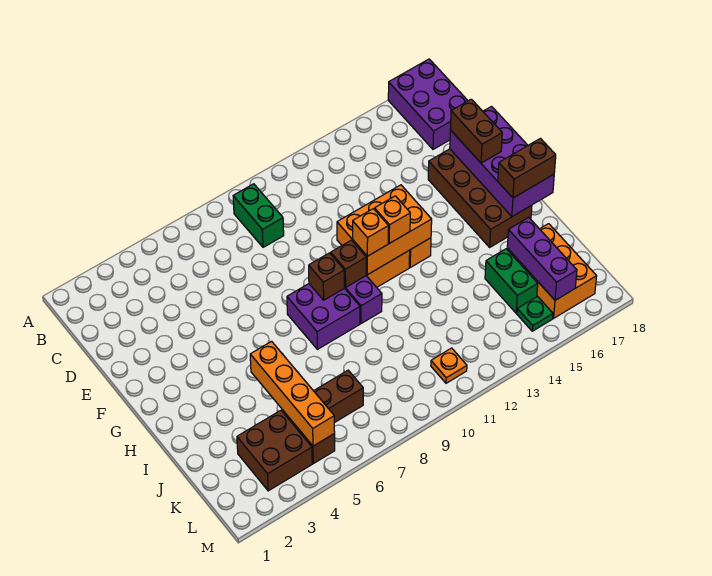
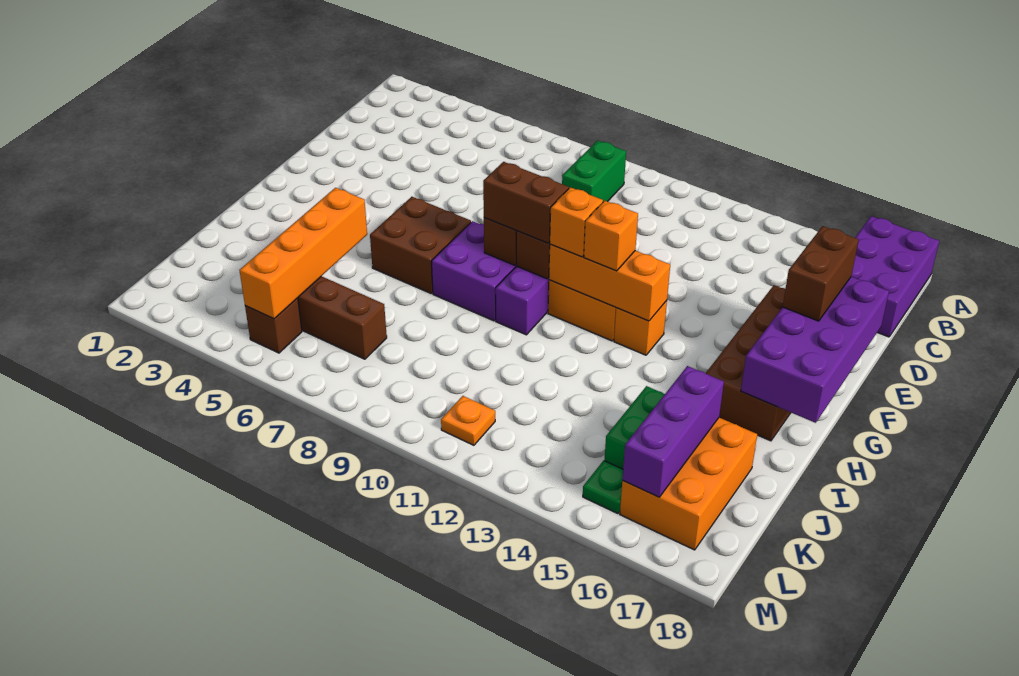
orange brick F11:G13 level 2 -> orange brick G11:G13 level 2
brown brick H17:H18 level 3 -> brown brick G9:G10 level 3
brown brick K3:L4 level 1 -> brown brick G6:H7 level 1

